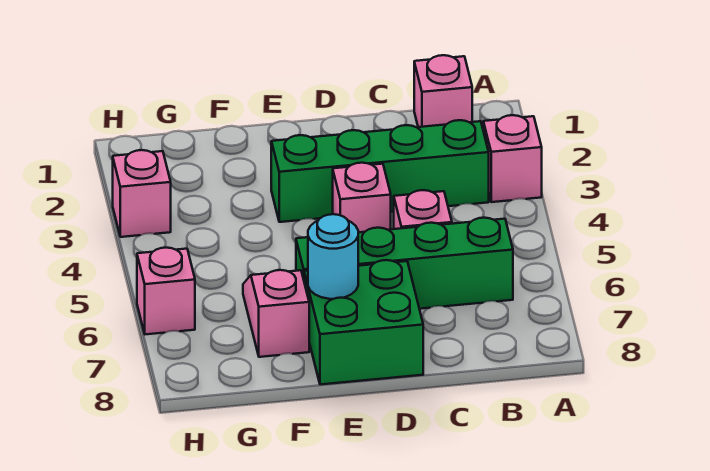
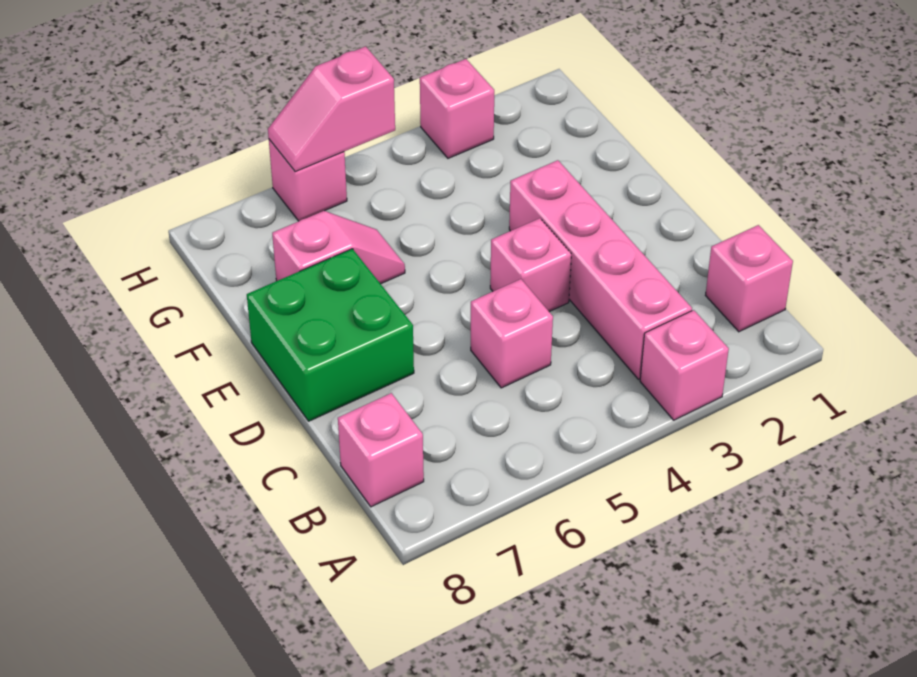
green brick B3:E3 level 1 -> pink brick B3:E3 level 1
green brick B6:E6 level 1 -> none
none -> pink brick B8 level 1
cyan round brick E7 level 2 -> none
none -> pink slope H5:H6 level 2 top 5

